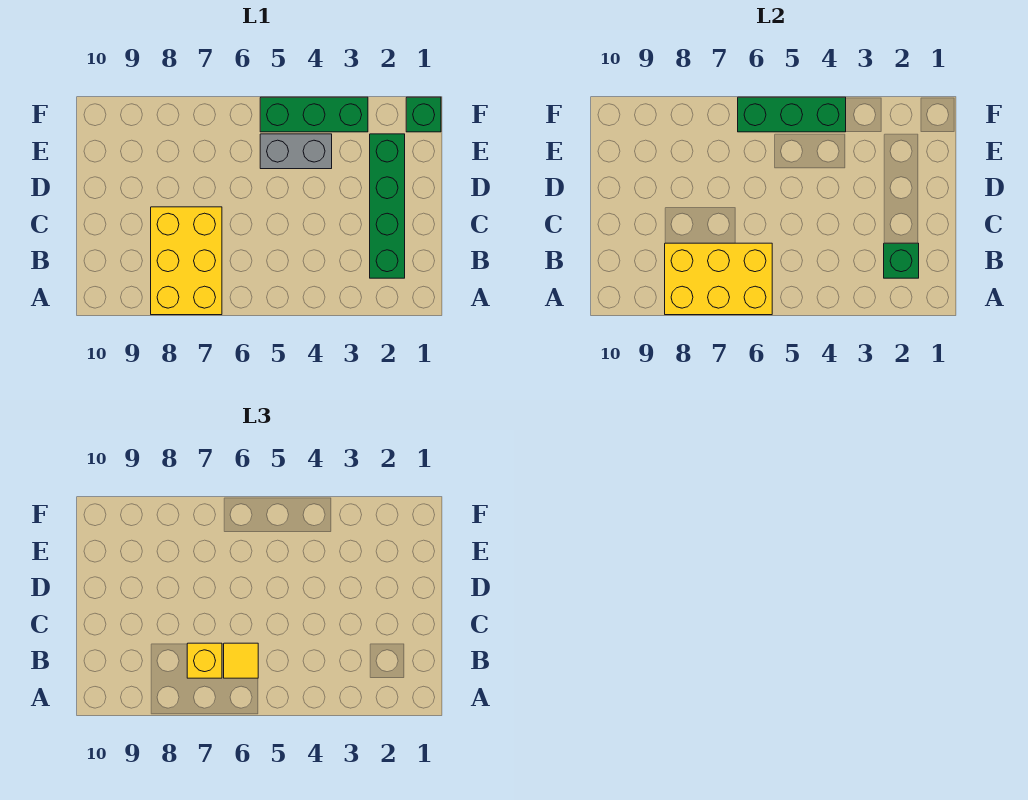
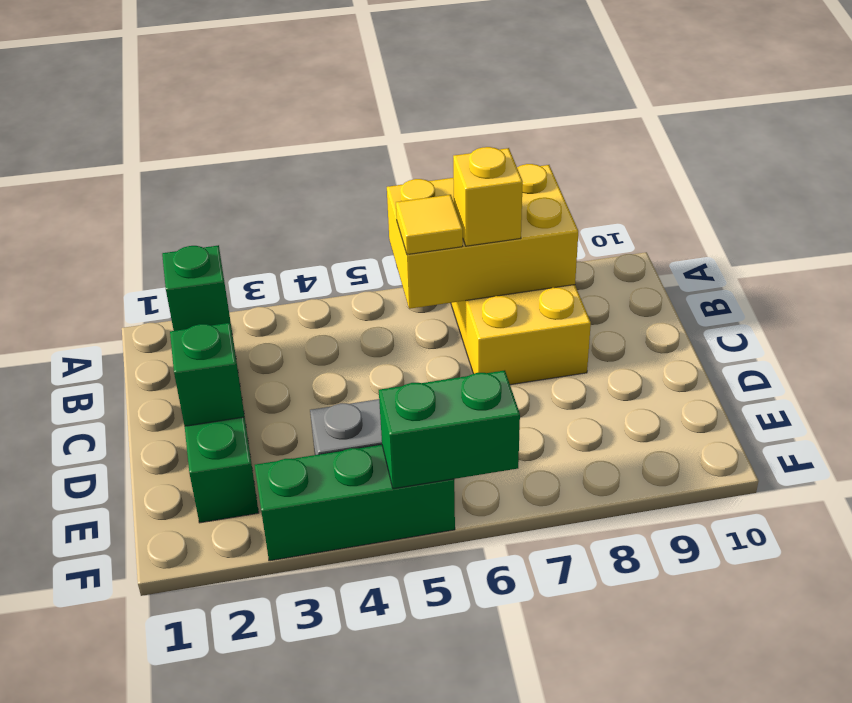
green brick F1 level 1 -> green brick D2 level 2
green brick F4:F6 level 2 -> green brick F5:F6 level 2

